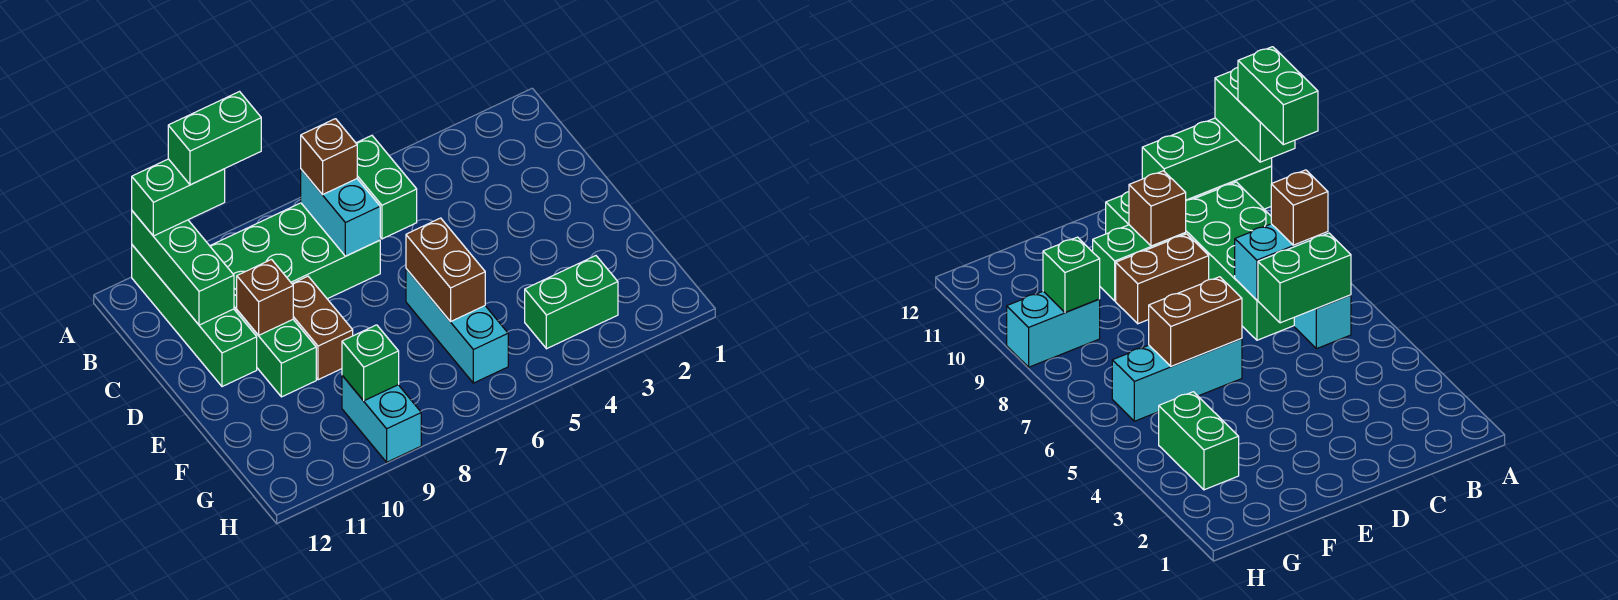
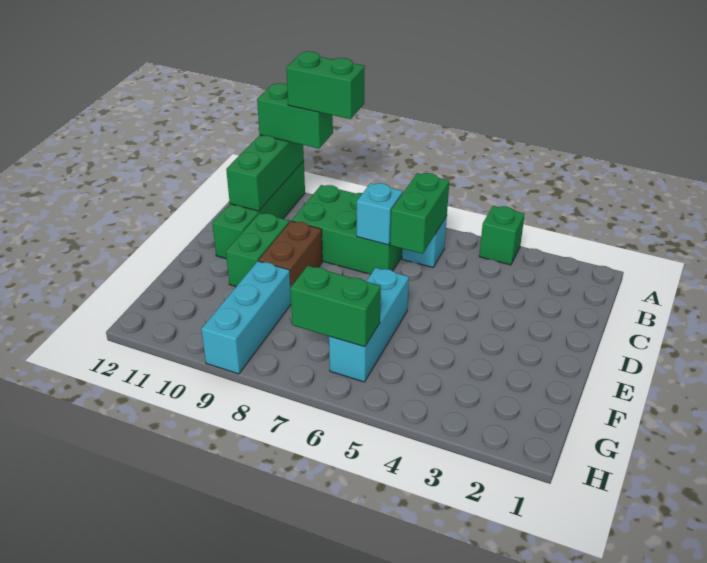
green brick B7:C10 level 1 -> green brick B7:C9 level 1
cyan brick B7:C7 level 2 -> cyan brick C7 level 2
brown brick B7 level 3 -> none
brown brick D10 level 2 -> none
brown brick E6:F6 level 2 -> none
green brick G3:G4 level 1 -> green brick G6:G7 level 2
cyan brick G9:H9 level 1 -> cyan brick F9:H9 level 1
green brick G9 level 2 -> green brick A4 level 1

